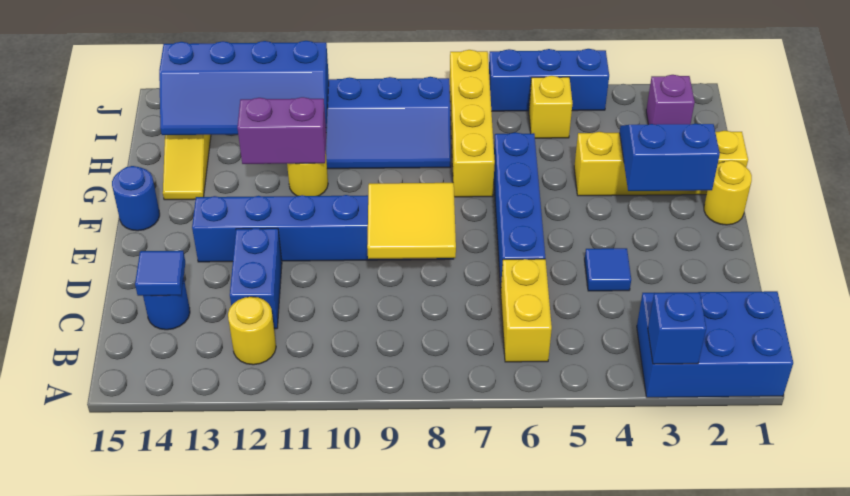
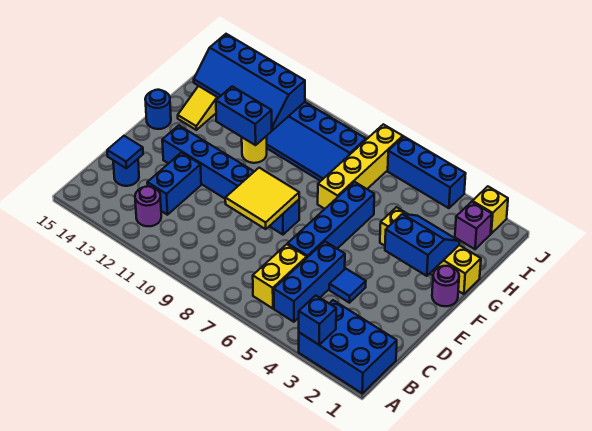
none -> blue brick B5:D5 level 1
yellow round brick B12 level 1 -> purple round brick B12 level 1
yellow round brick F1 level 1 -> purple round brick F1 level 1
purple brick G11:G12 level 2 -> blue brick G11:G12 level 2
yellow brick I5 level 1 -> yellow brick J2 level 1

